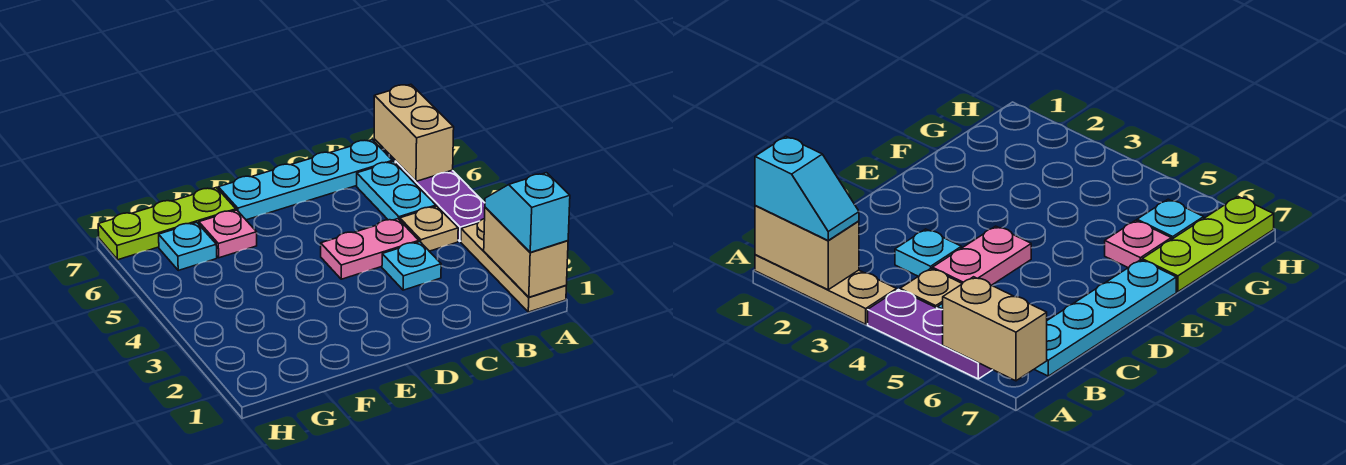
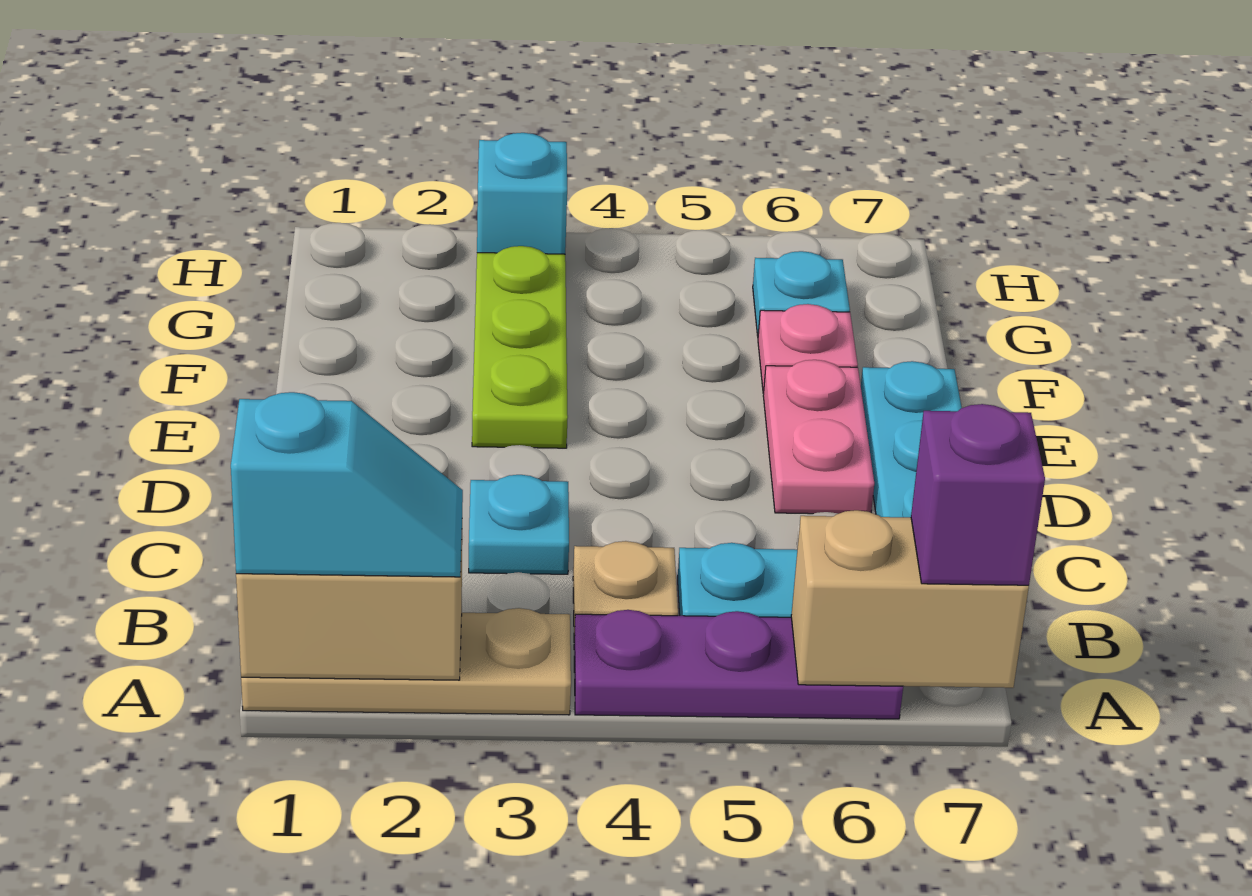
none -> purple brick A7 level 3
pink plate C4:D4 level 1 -> pink plate D6:E6 level 1
lime plate F7:H7 level 1 -> lime plate E3:G3 level 1
none -> cyan brick H3 level 1

